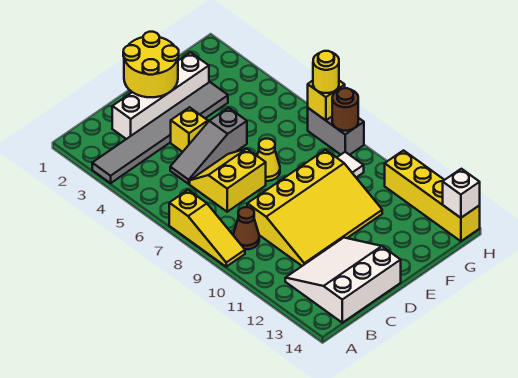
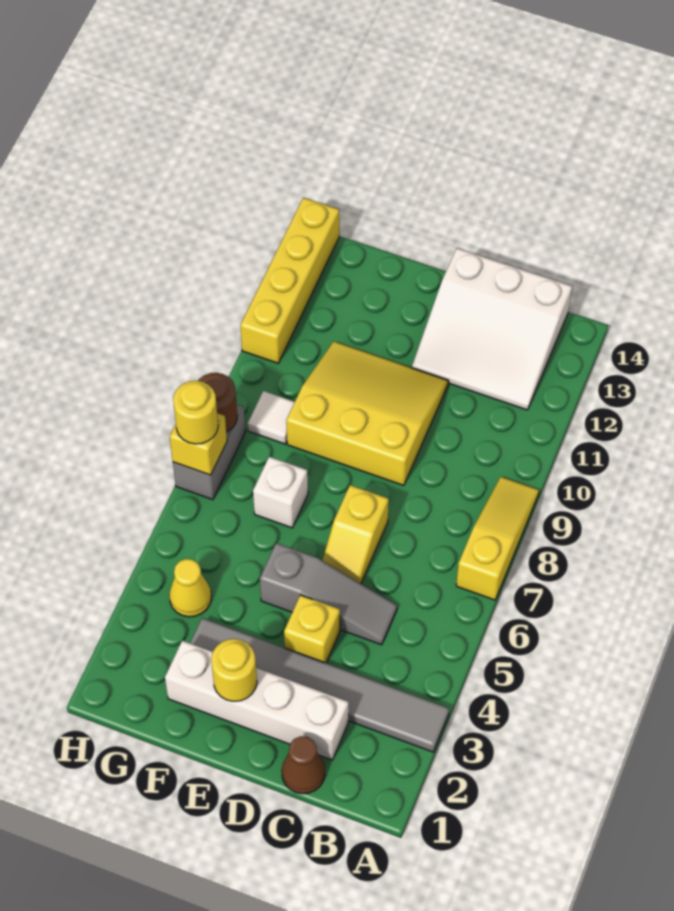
brown cone B9 level 1 -> brown cone C1 level 1
yellow slope C6:D7 level 1 top 7 -> yellow slope D6:D7 level 1 top 7
yellow slope C9:F11 level 1 top 9 -> yellow slope D9:F11 level 1 top 9
yellow round brick D1:E2 level 2 -> yellow round brick E2 level 2
yellow cone E7 level 1 -> yellow cone G4 level 1
white brick H14 level 2 -> white brick F7 level 1

